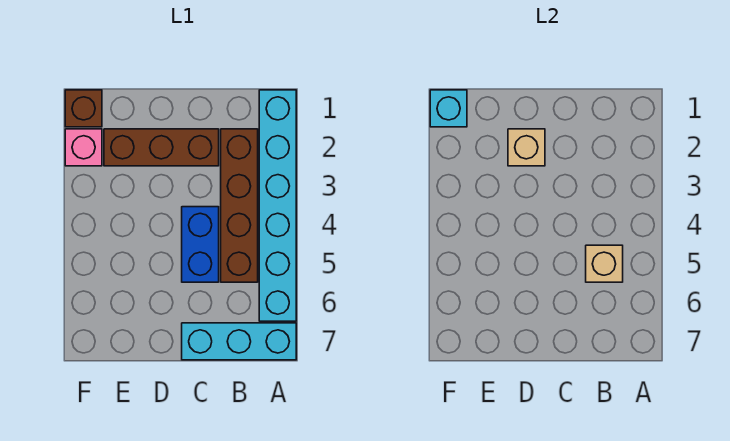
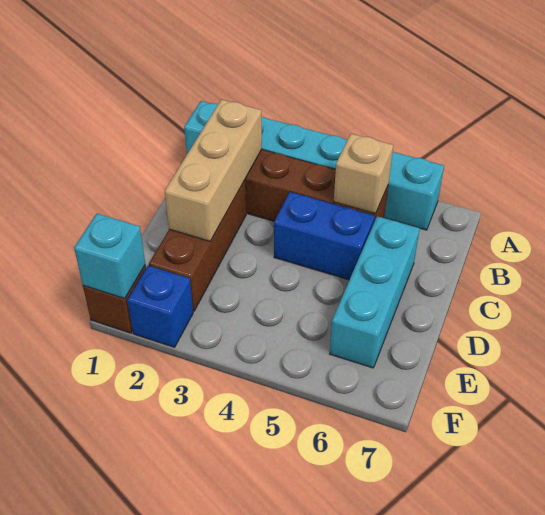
cyan brick A7:C7 level 1 -> cyan brick C6:E6 level 1
tan brick D2 level 2 -> tan brick B2:D2 level 2
pink brick F2 level 1 -> blue brick F2 level 1

